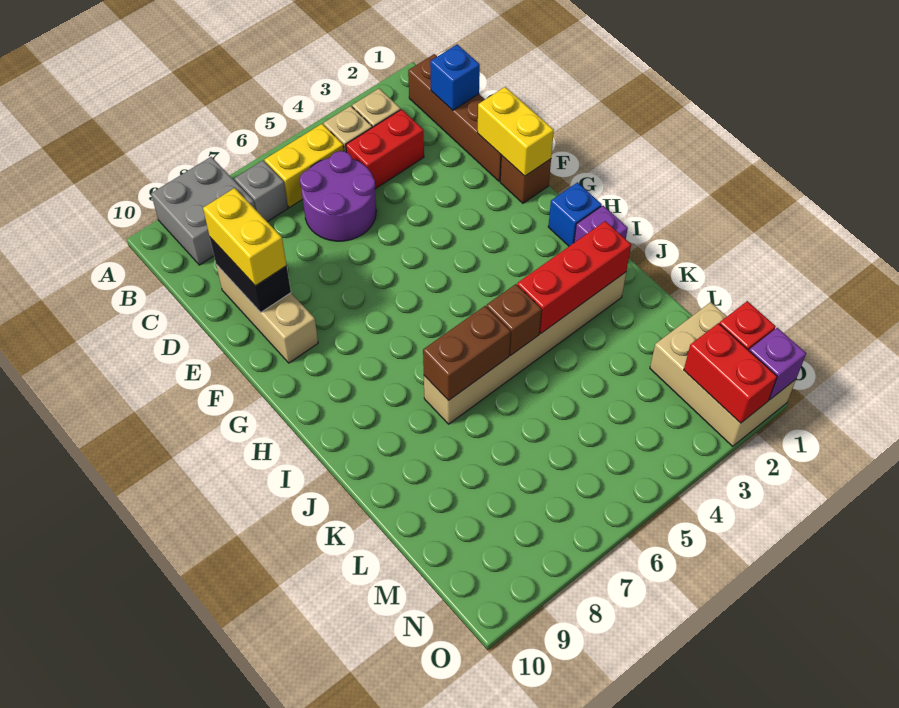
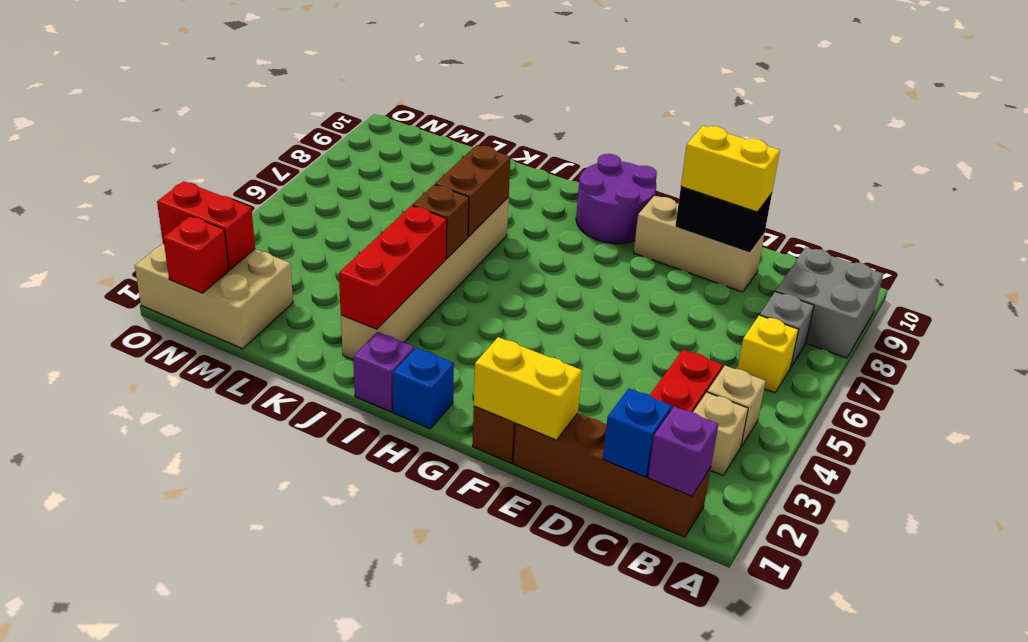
yellow brick B5:B6 level 1 -> yellow brick B6 level 1
purple round brick C5:D6 level 1 -> purple round brick G9:H10 level 1
purple brick O1 level 2 -> purple brick B1 level 2

